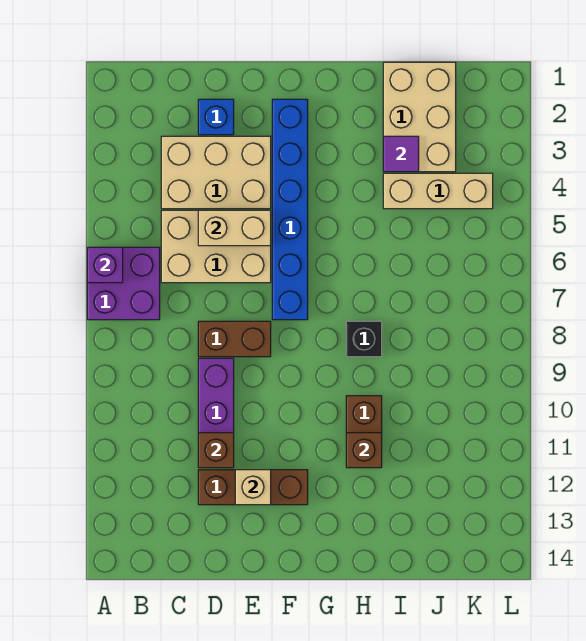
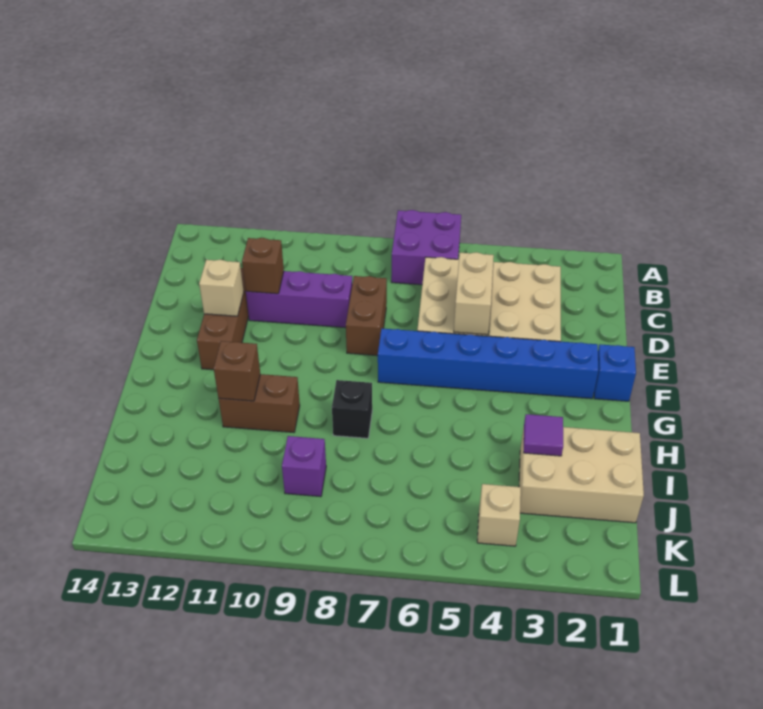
purple brick A6 level 2 -> purple brick J9 level 1
blue brick D2 level 1 -> blue brick F1 level 1
tan brick I4:K4 level 1 -> tan brick K4 level 1

